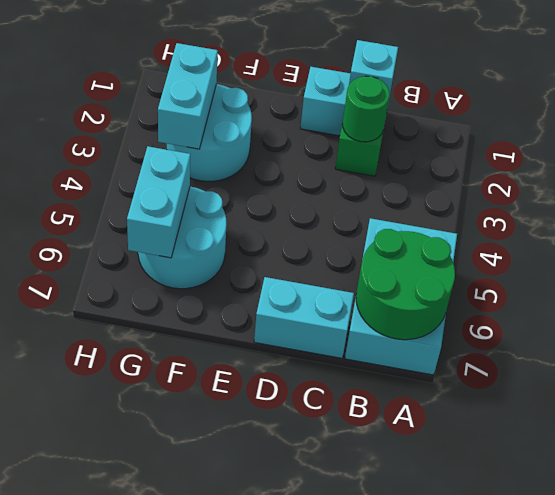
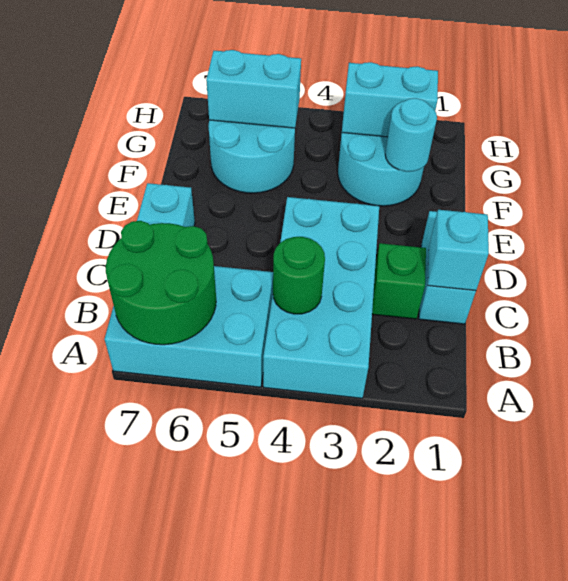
none -> cyan brick A3:D4 level 1
green round brick C2 level 2 -> green round brick B4 level 2
none -> cyan round brick F2 level 2

